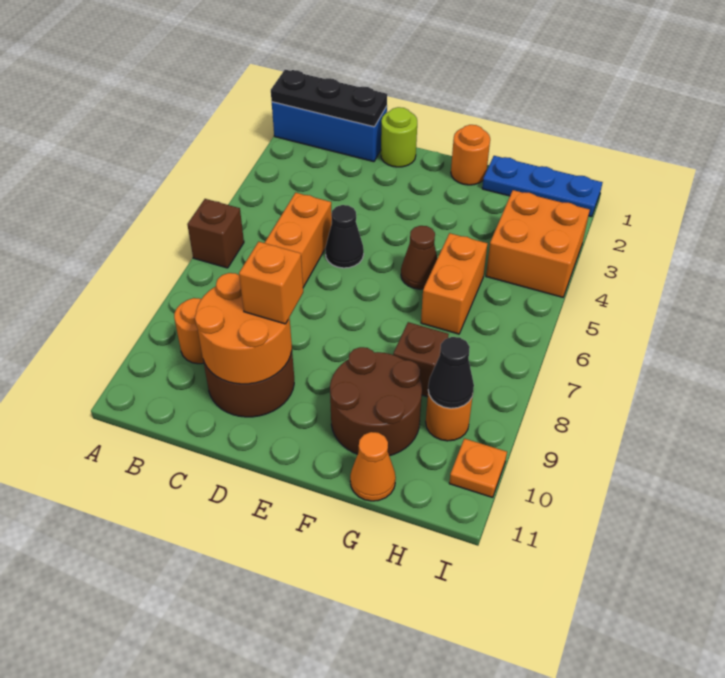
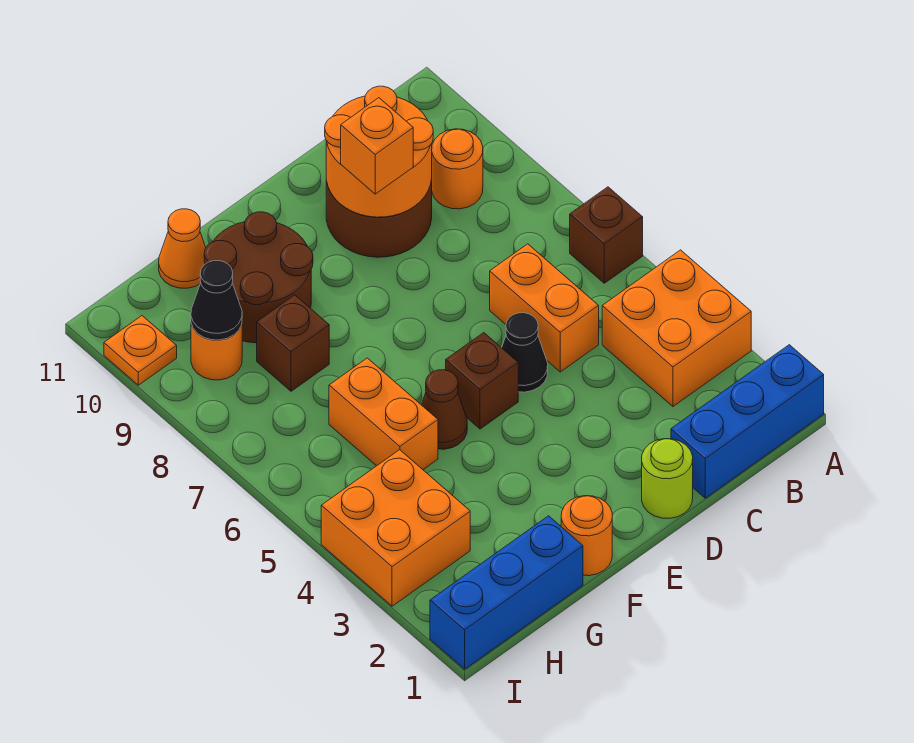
black plate A1:C1 level 2 -> none
none -> orange brick A3:B4 level 1
none -> brown brick E5 level 1
blue plate G1:I1 level 1 -> blue brick G1:I1 level 1

